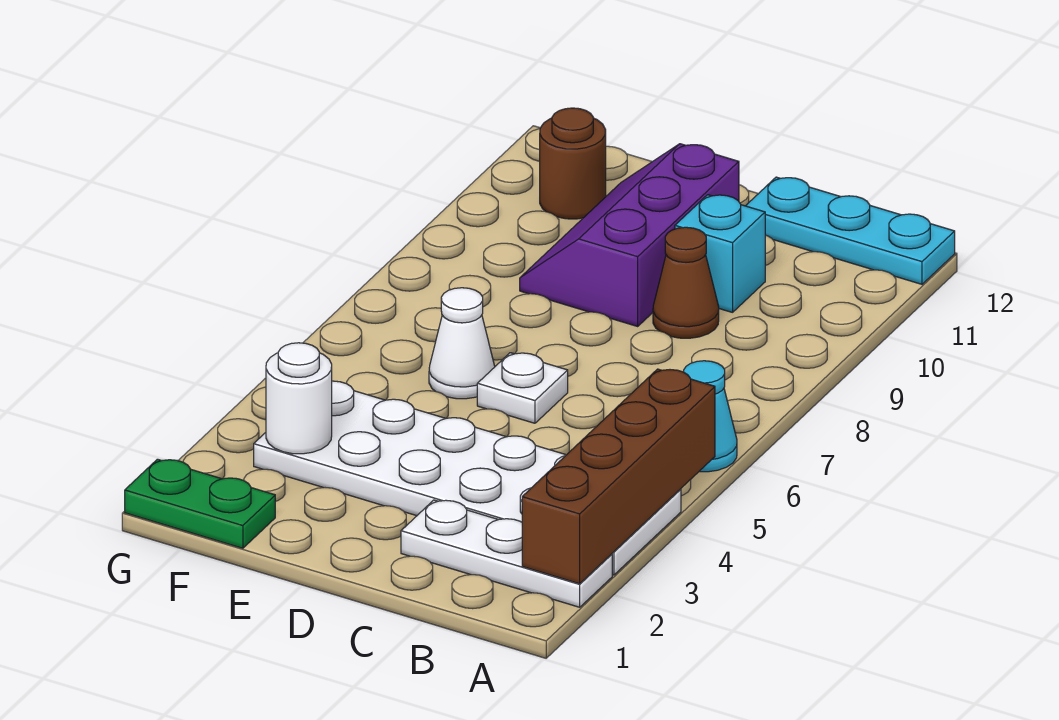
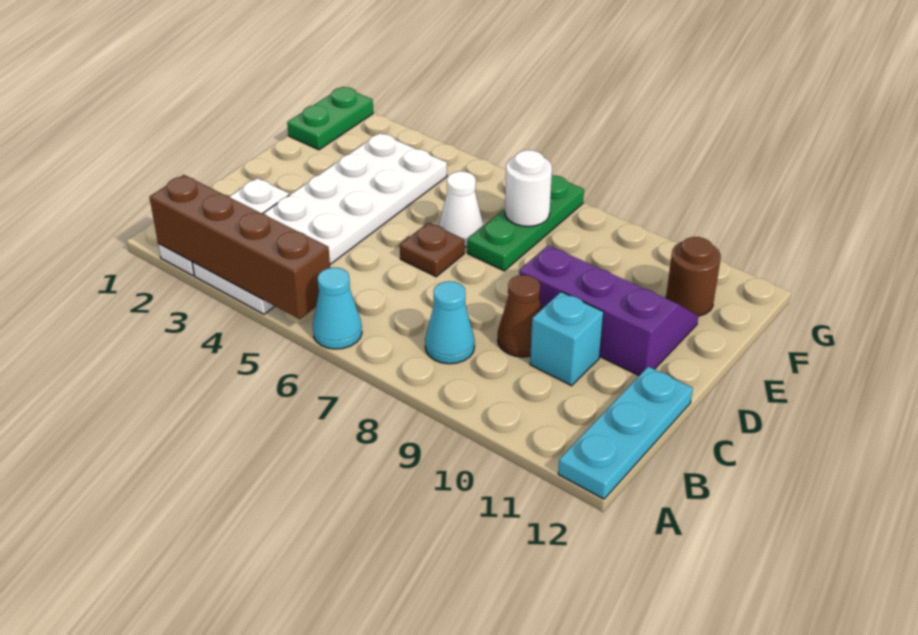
none -> cyan cone B8 level 1
white plate D6 level 1 -> brown plate D6 level 1
none -> green plate E7:G7 level 1
white round brick F3 level 2 -> white round brick F7 level 2

